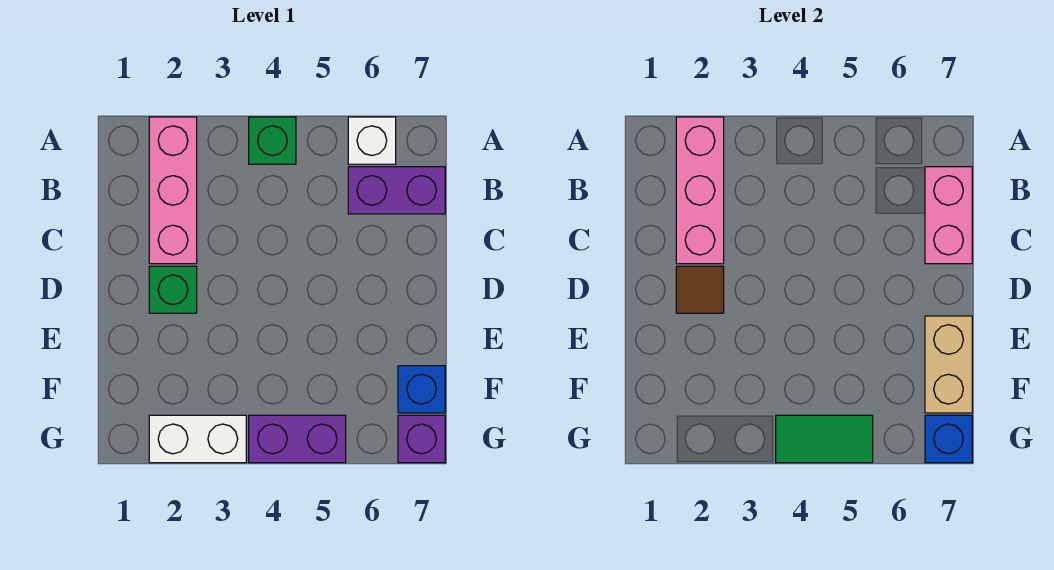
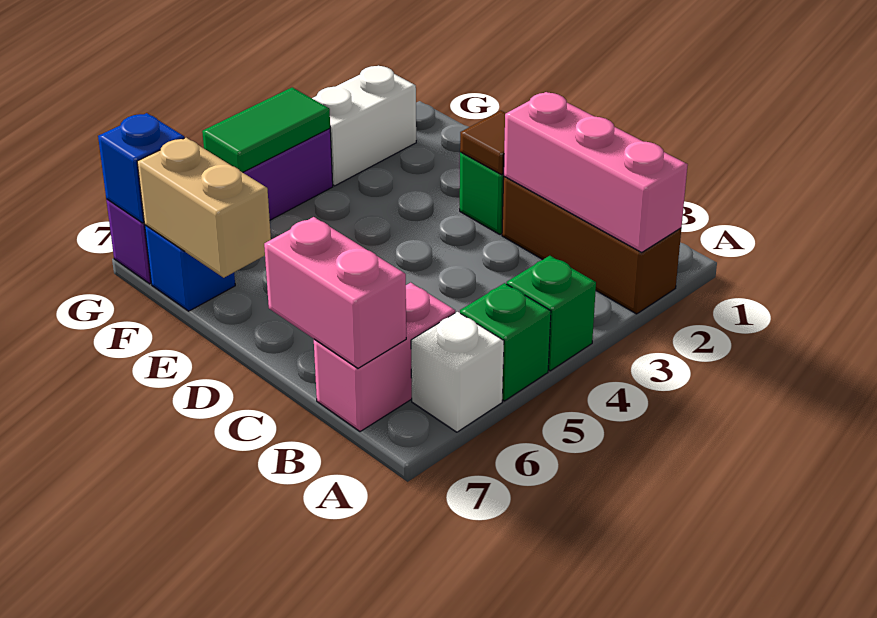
pink brick A2:C2 level 1 -> brown brick A2:C2 level 1
none -> green brick A5 level 1
purple brick B6:B7 level 1 -> pink brick B6:B7 level 1

